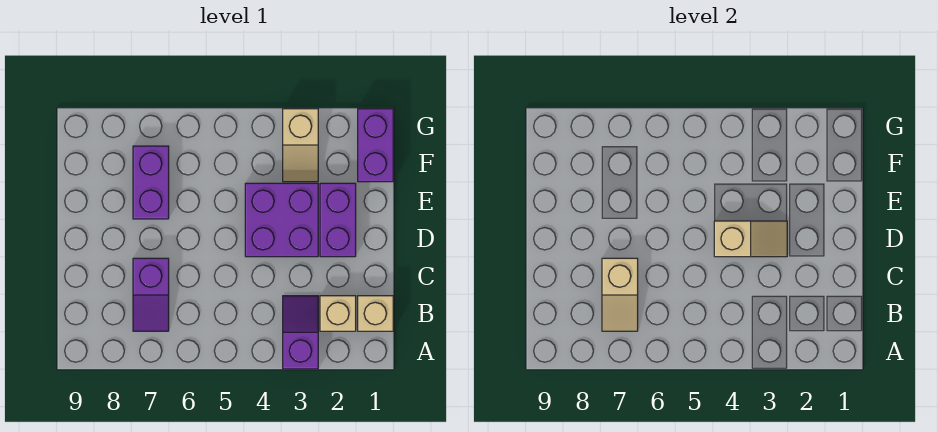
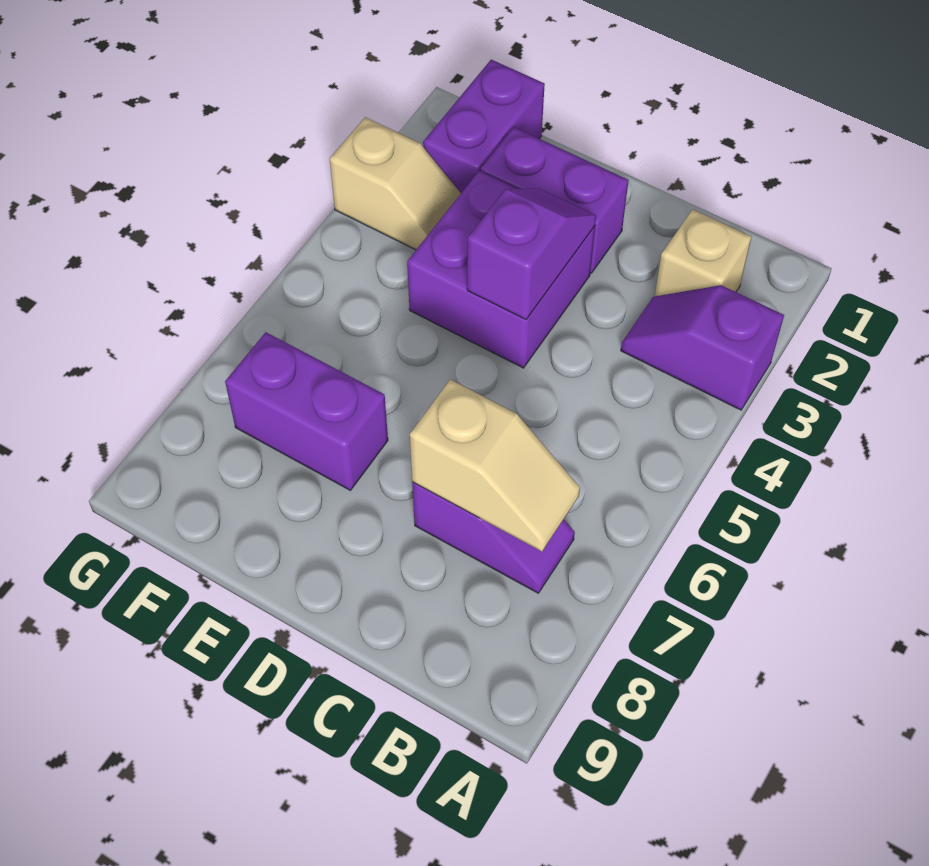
tan brick B1 level 1 -> none
tan slope D3:D4 level 2 top 4 -> purple slope D3:D4 level 2 top 4
purple brick F1:G1 level 1 -> purple brick F1:F2 level 1

